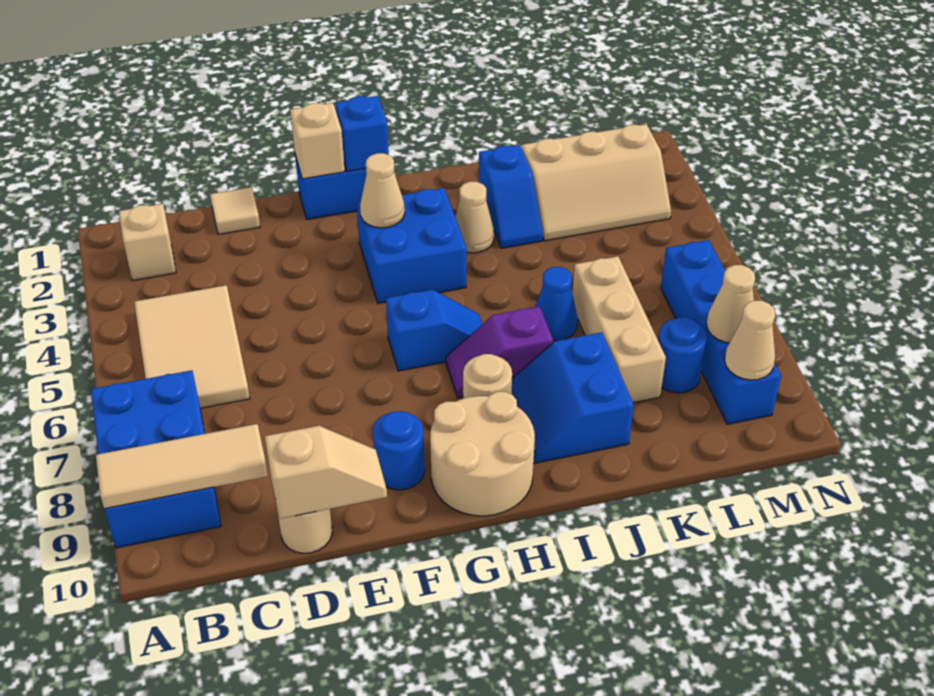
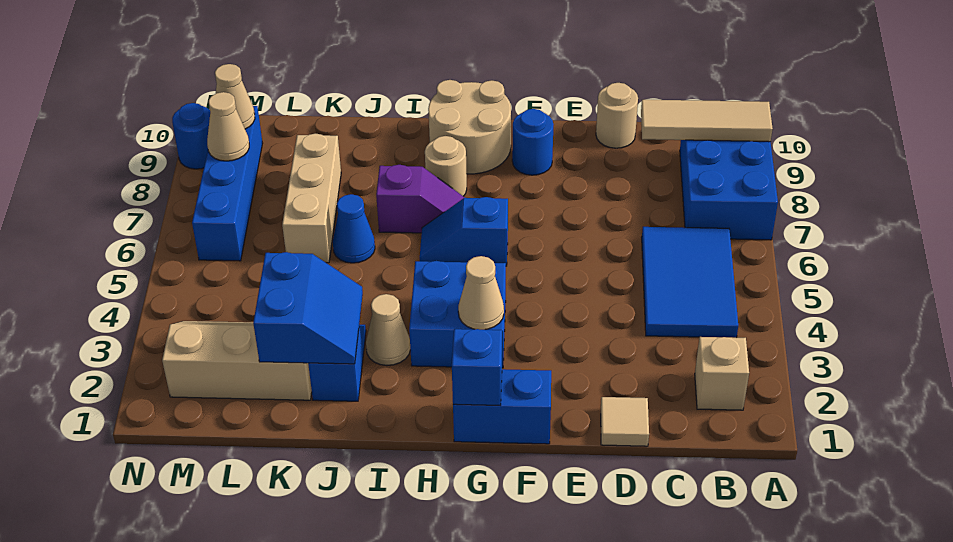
tan tile B4:C6 level 1 -> blue tile B4:C6 level 1
tan slope D10:E10 level 2 top D -> none
tan brick F1 level 2 -> none
blue slope I8:J9 level 1 top J -> blue slope J2:K3 level 2 top K
blue round brick L8 level 1 -> blue round brick N9 level 1

